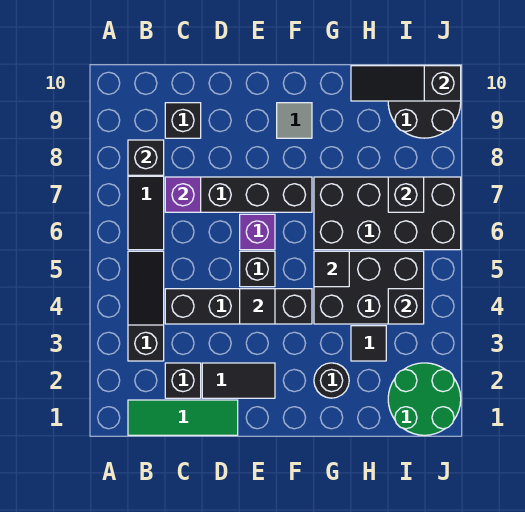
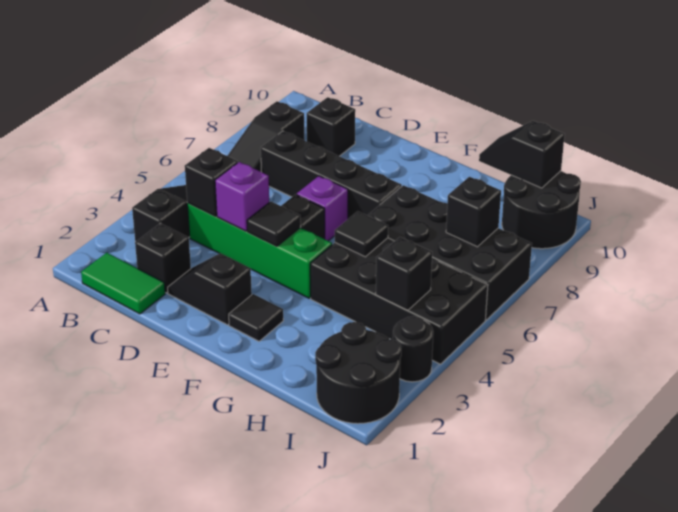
green tile B1:D1 level 1 -> green tile B1:C1 level 1
black brick B8 level 2 -> black brick C4 level 2
black brick C4:F4 level 1 -> green brick C4:F4 level 1
purple brick C7 level 2 -> purple brick D4 level 2
black tile D2:E2 level 1 -> black slope D2:E2 level 1 top E
grey tile F9 level 1 -> none
black round brick G2 level 1 -> black round brick J3 level 1
black brick G4:I5 level 1 -> black brick G4:J5 level 1
black tile H3 level 1 -> black tile F2 level 1
black slope H10:J10 level 2 top J -> black slope H10:I10 level 2 top I
green round brick I1:J2 level 1 -> black round brick I1:J2 level 1

